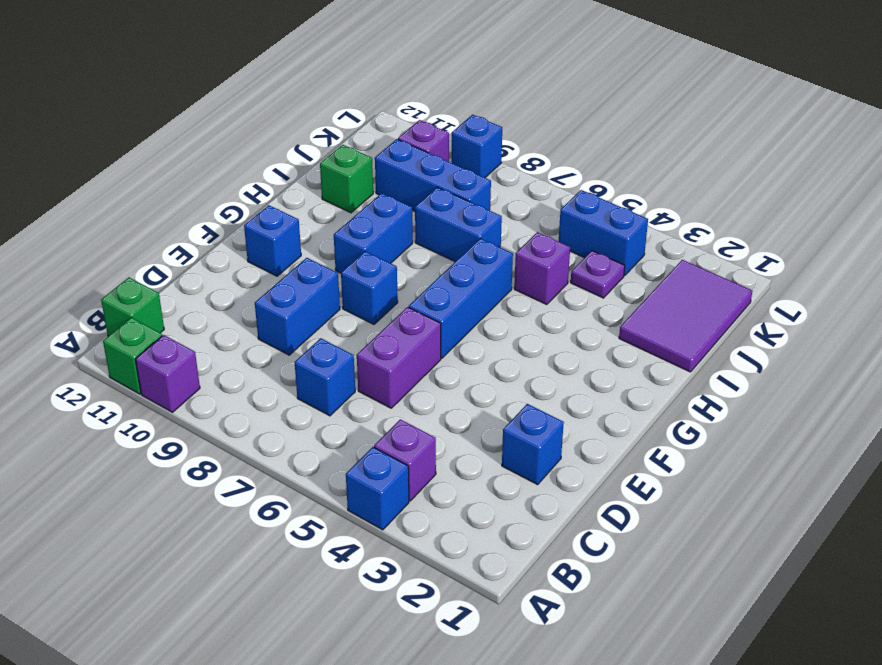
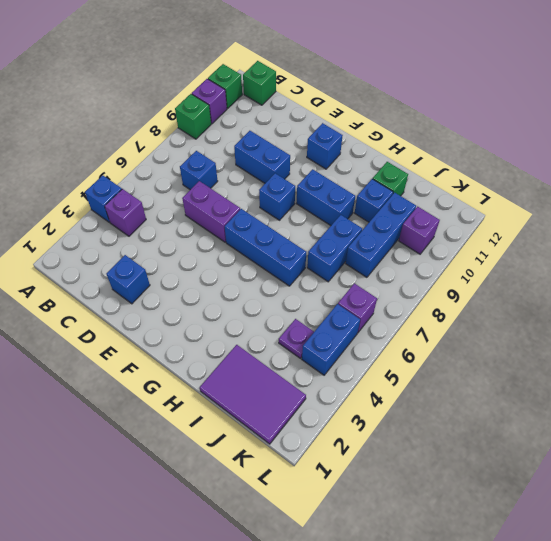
none -> green brick A9 level 1
purple brick I5 level 1 -> purple brick K6 level 1
blue brick L9 level 1 -> blue brick I10 level 1

